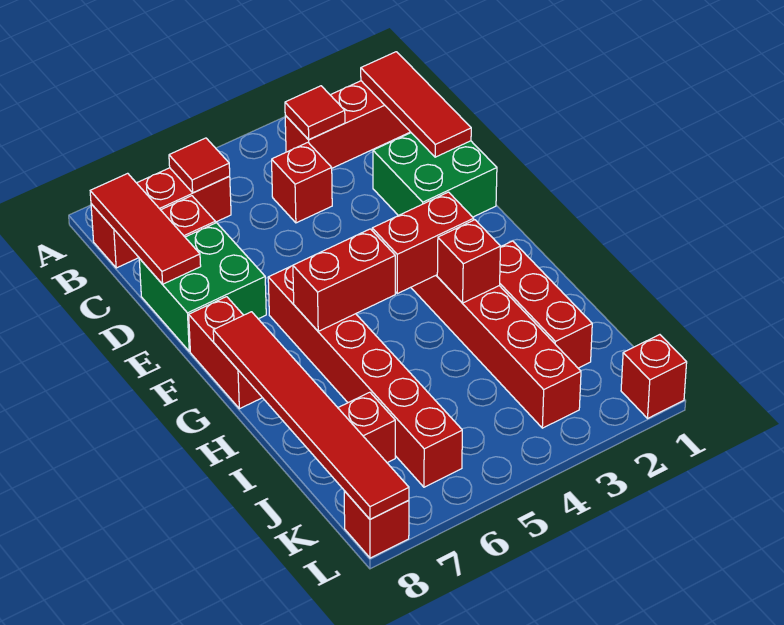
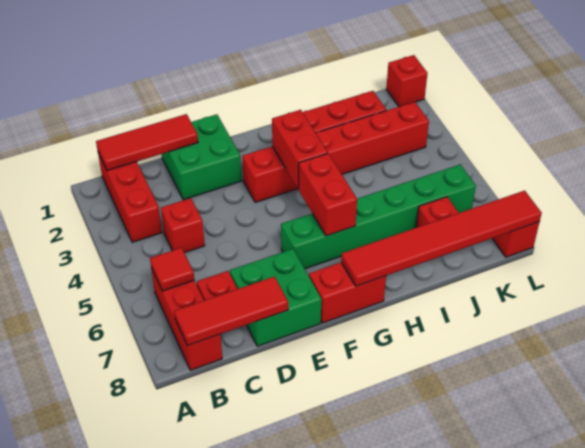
red tile B3 level 2 -> none
red brick F6:K6 level 1 -> green brick F6:K6 level 1
red brick H3 level 2 -> none

